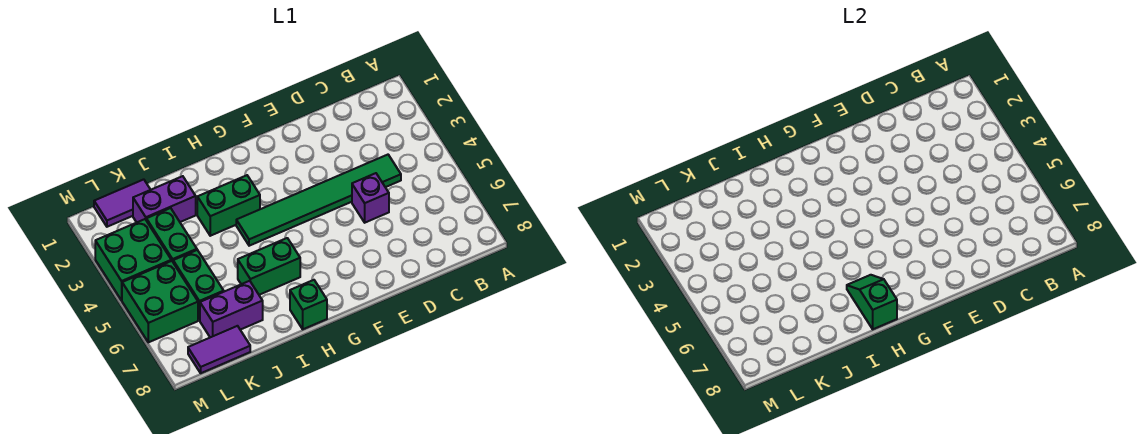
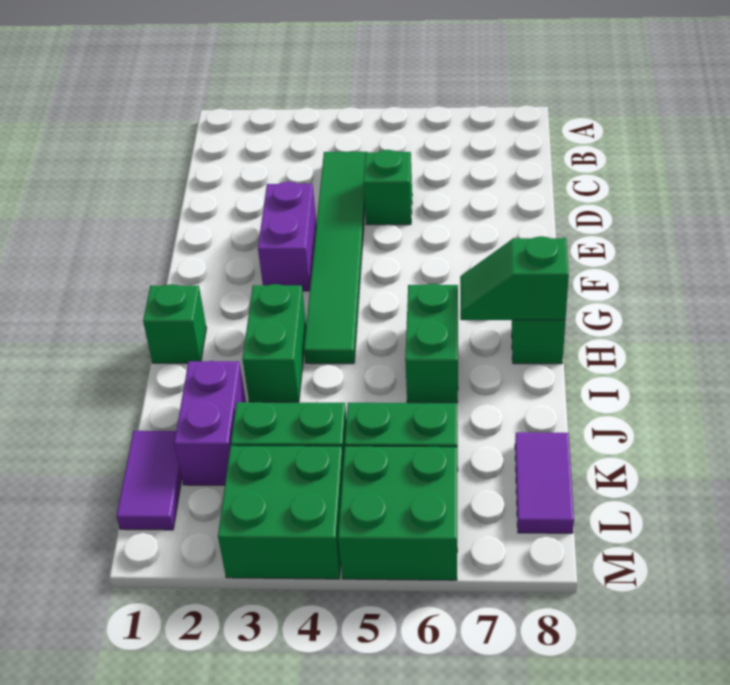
purple brick D5 level 1 -> green brick D5 level 1
none -> green brick H1 level 1
purple brick J7:K7 level 1 -> purple brick E3:F3 level 1

